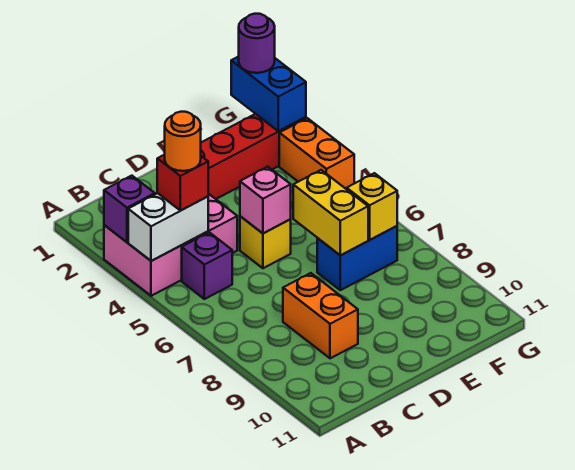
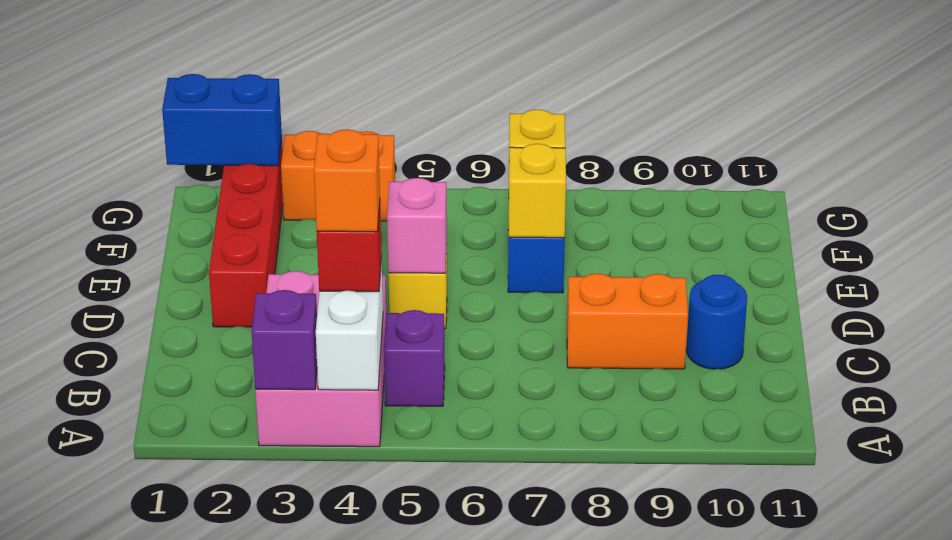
orange round brick B4 level 4 -> orange brick B4 level 4
none -> blue round brick C10 level 1
yellow brick E6:E7 level 2 -> yellow brick E7 level 2
purple round brick G1 level 3 -> none

